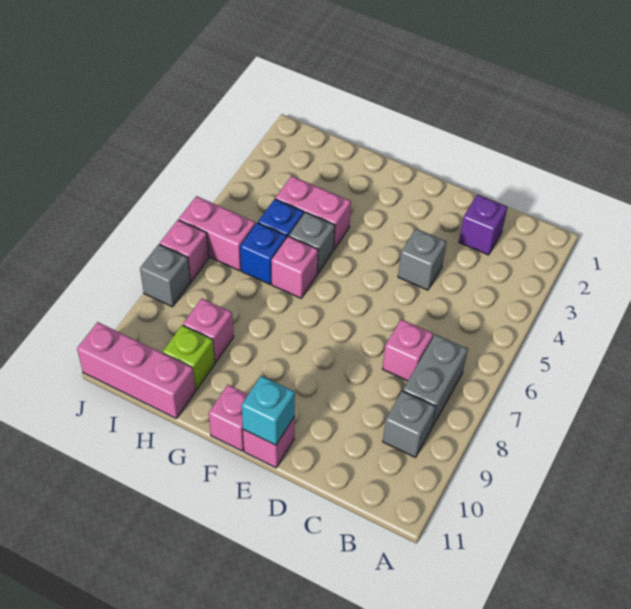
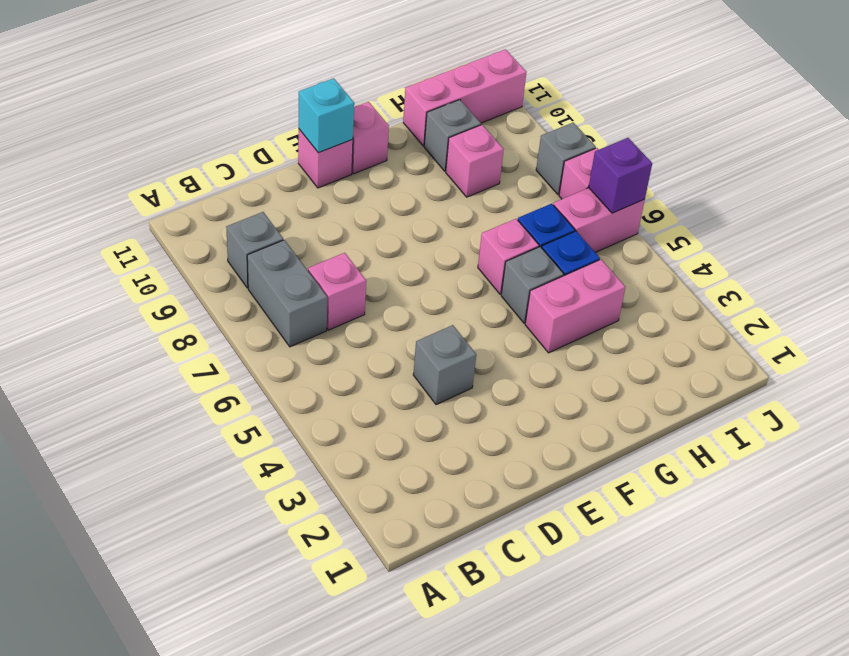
purple brick C2 level 1 -> purple brick J6 level 2
lime brick H10 level 1 -> grey brick H10 level 1

